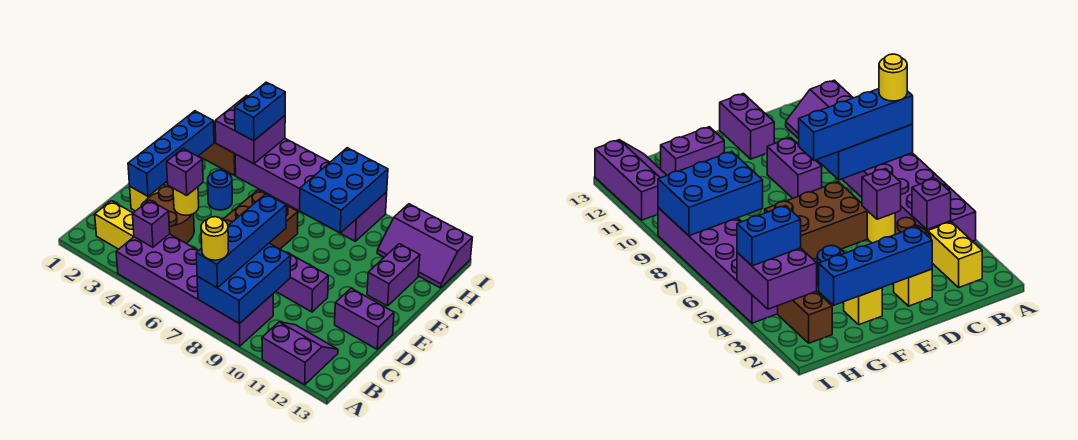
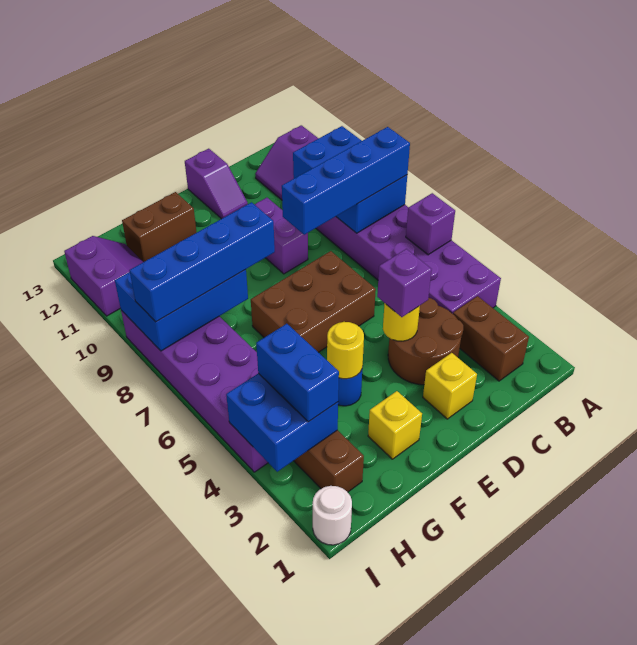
blue brick A8:C9 level 2 -> blue brick A8:B10 level 2
yellow round brick A8 level 4 -> yellow round brick F4 level 2
yellow brick B2:B3 level 1 -> brown brick B2:B3 level 1
purple brick B4 level 2 -> purple brick A6 level 2
blue brick D2:G2 level 2 -> blue brick F8:I8 level 3
purple brick D12:D13 level 1 -> purple slope D12:D13 level 1 top 13
purple brick F12:G12 level 1 -> brown brick F12:G12 level 1
purple brick H3:I4 level 2 -> blue brick H3:I4 level 2
blue brick H4:I4 level 3 -> blue brick H3:H4 level 3
purple slope H11:I13 level 1 top I -> purple slope H11:I12 level 1 top I
none -> white round brick I1 level 1

